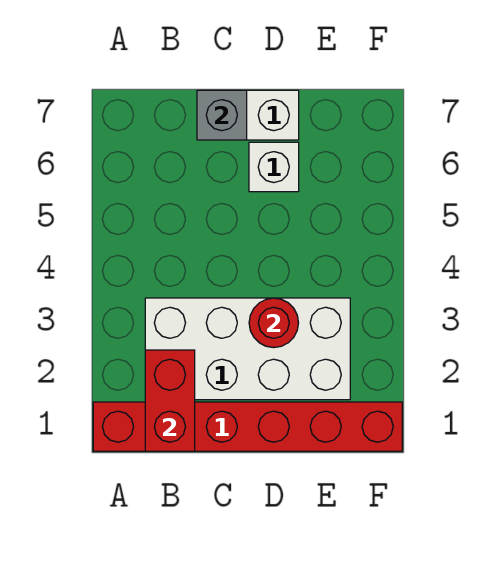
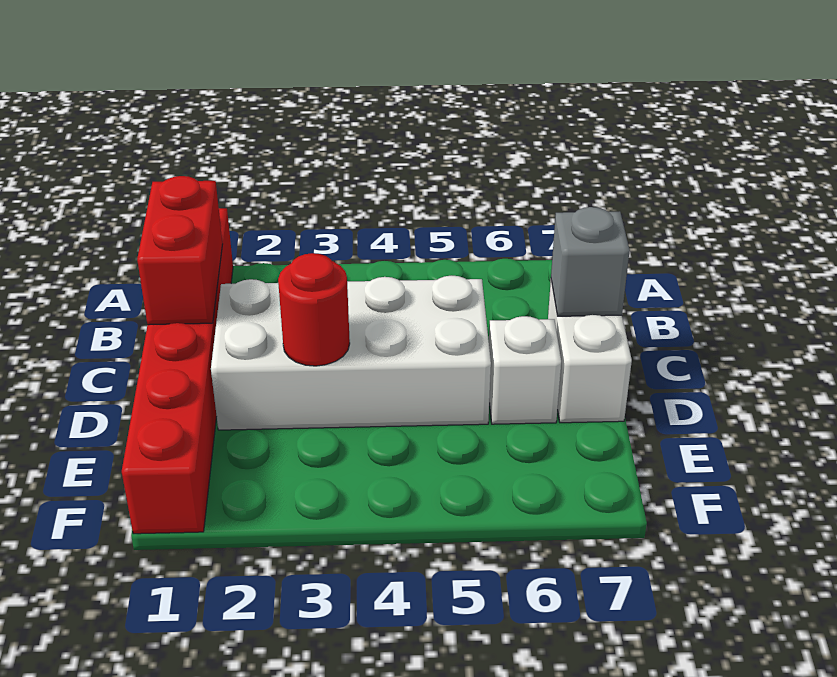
red brick B1:B2 level 2 -> red brick B1:C1 level 2
white brick B2:E3 level 1 -> white brick C2:D5 level 1

